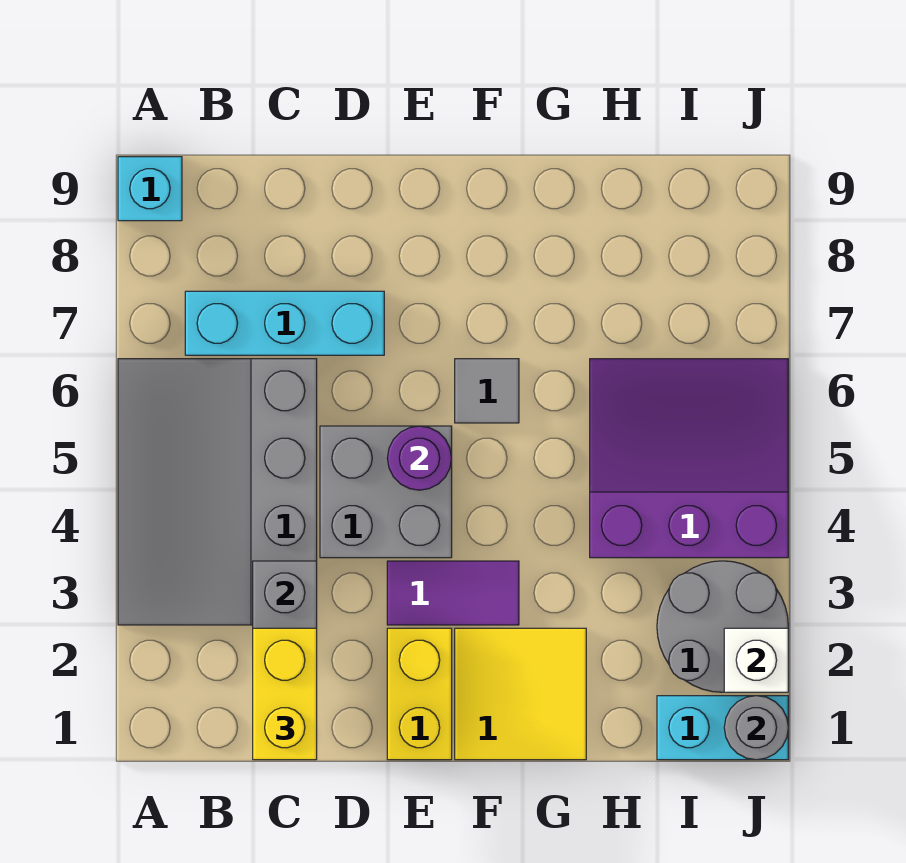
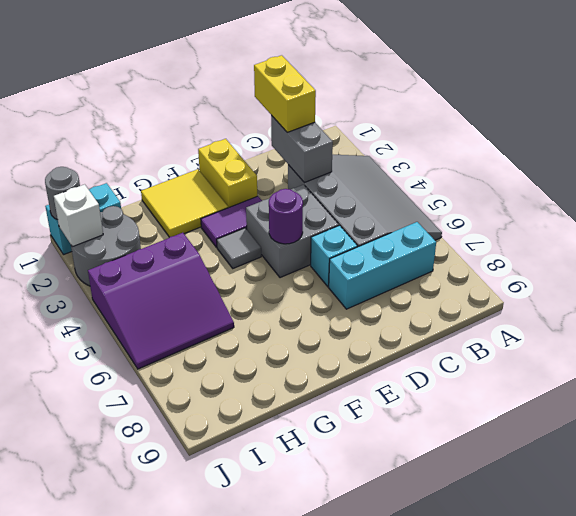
cyan brick A9 level 1 -> cyan brick D6 level 1
grey tile F6 level 1 -> grey tile F4 level 1

